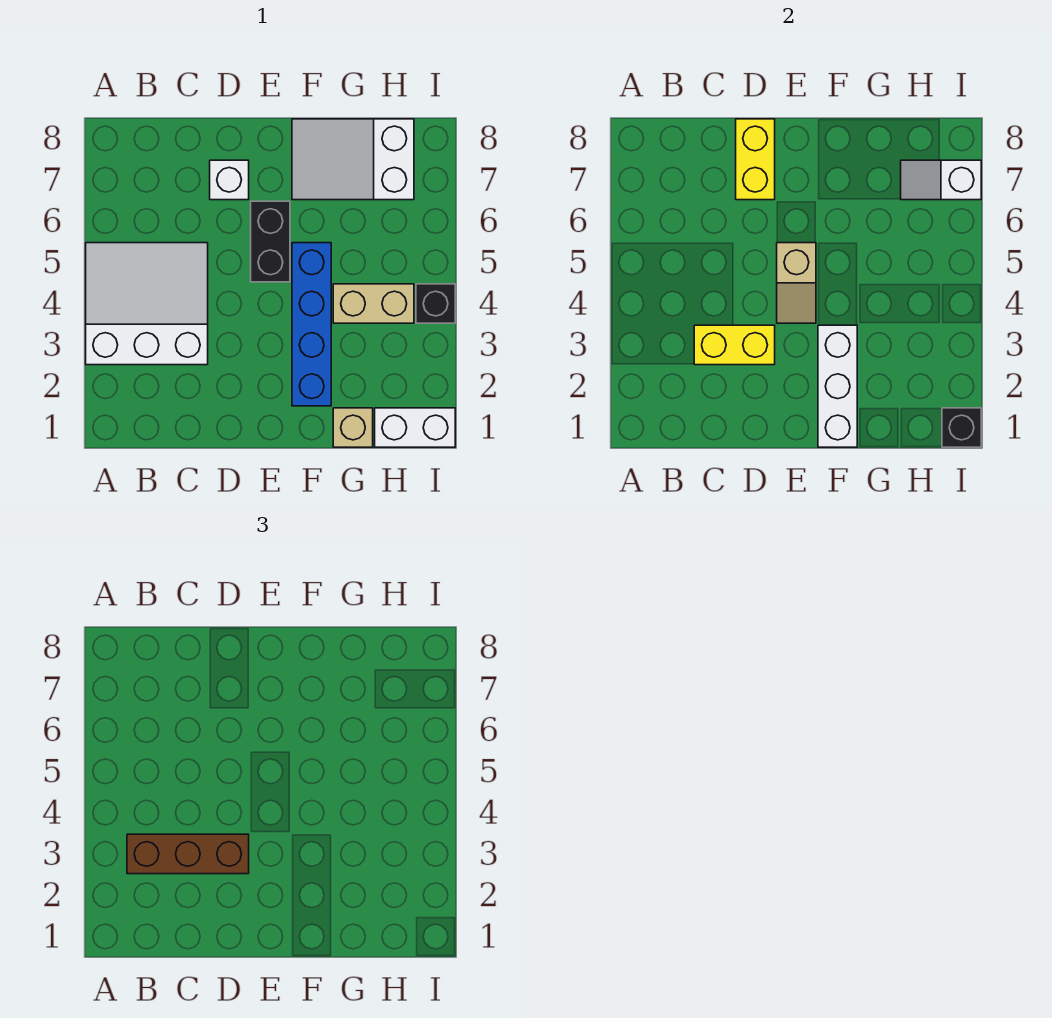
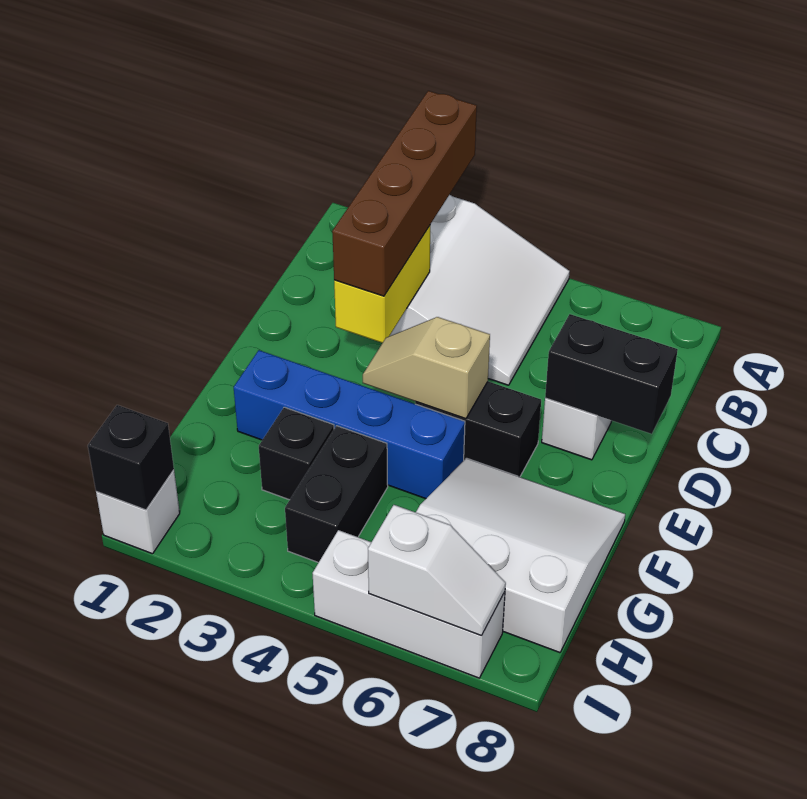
brown brick B3:D3 level 3 -> brown brick A3:D3 level 3
yellow brick D7:D8 level 2 -> black brick D7:D8 level 2
white brick F1:F3 level 2 -> white brick I5:I7 level 1
white slope F7:H8 level 1 top H -> white slope F6:H8 level 1 top H
tan brick G1 level 1 -> none
tan brick G4:H4 level 1 -> black brick G4:H4 level 1
white brick H1:I1 level 1 -> white brick I1 level 1
white slope H7:I7 level 2 top I -> white slope I6:I7 level 2 top 6
black brick I4 level 1 -> black brick G3 level 1

